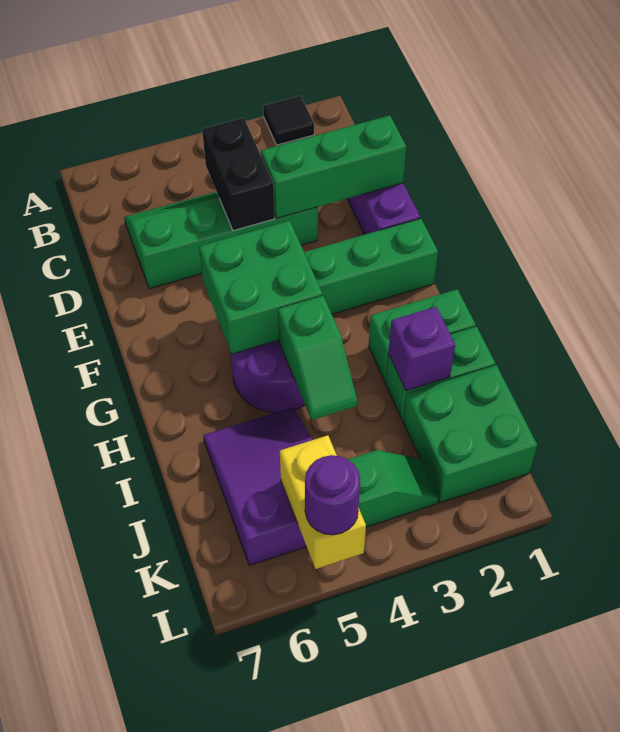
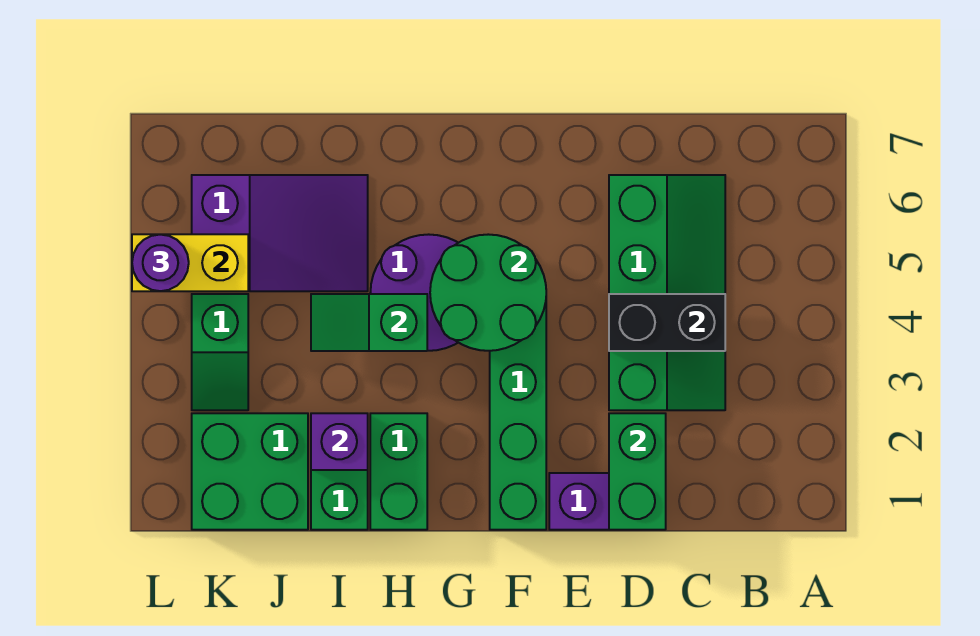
black tile A2 level 1 -> none
green brick D1:D3 level 2 -> green brick D1:D2 level 2
green brick F4:G5 level 2 -> green round brick F4:G5 level 2

